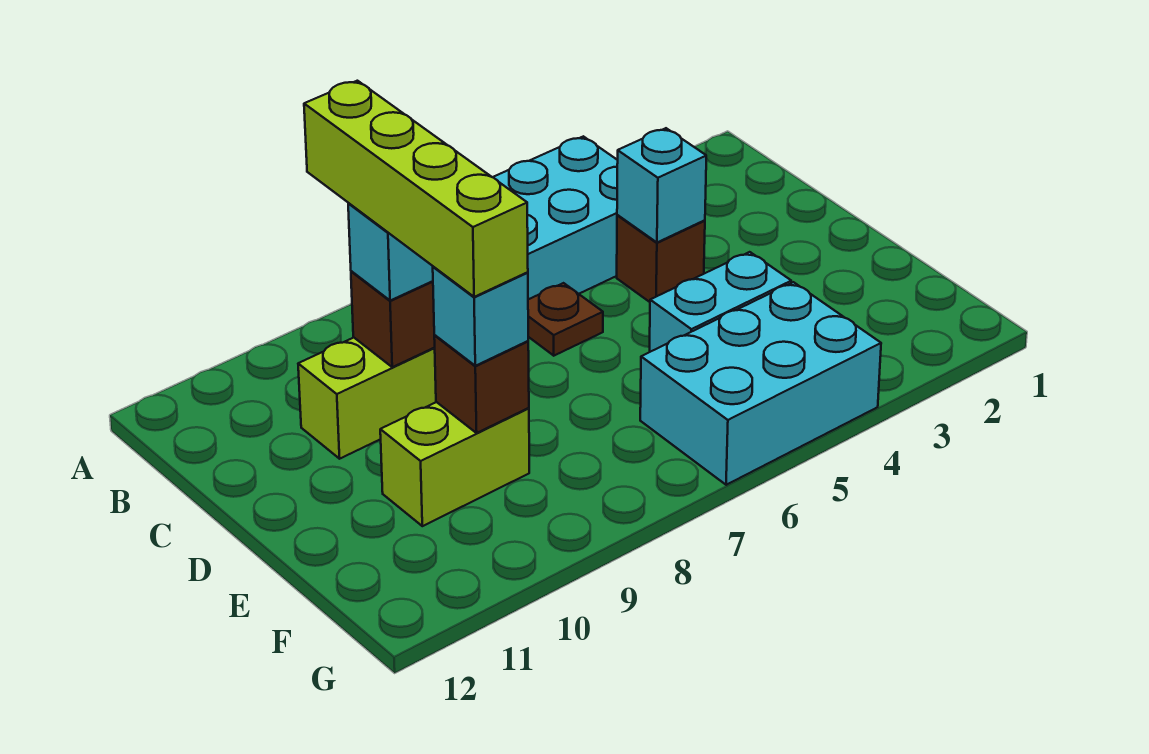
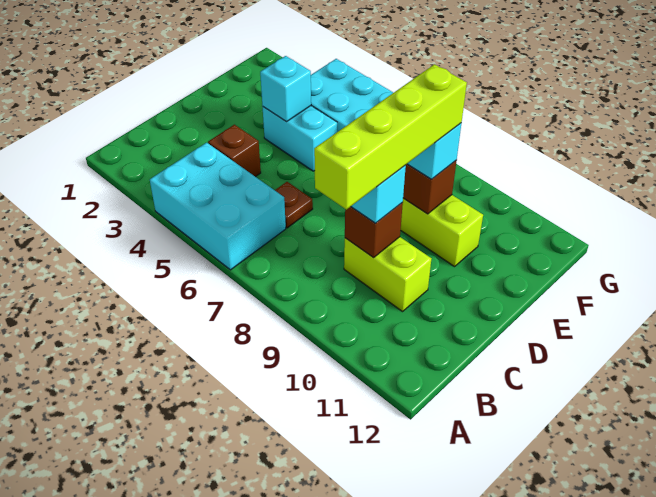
cyan brick C4 level 2 -> cyan brick E4 level 2

